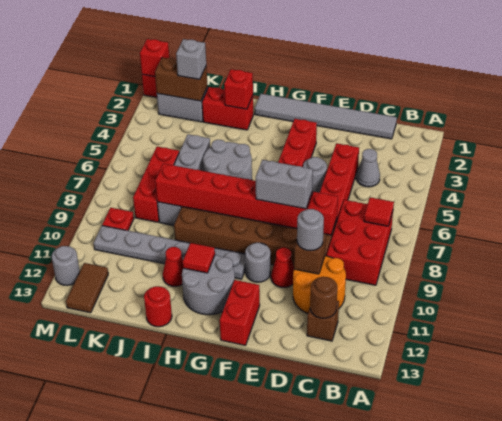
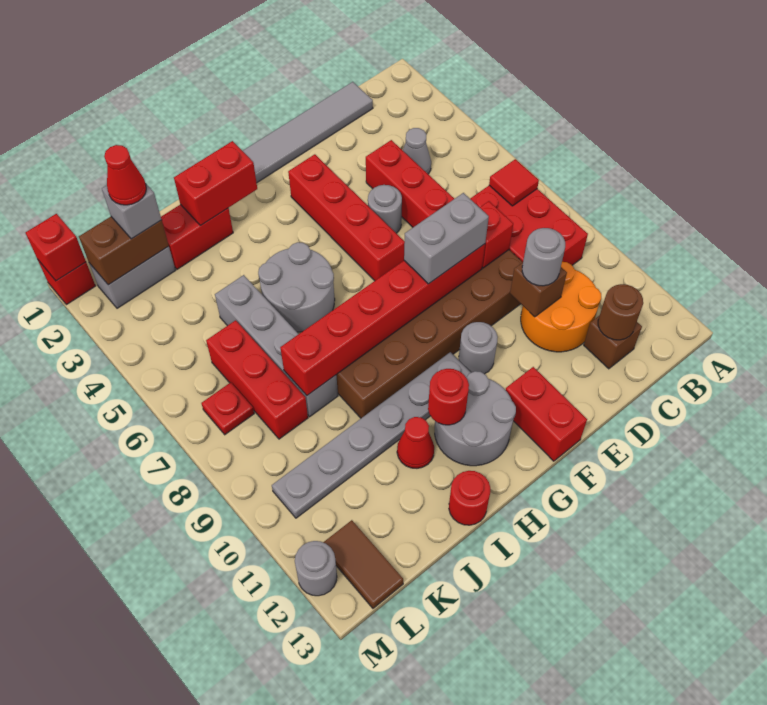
red cone E10 level 1 -> red cone K2 level 4
red tile H11 level 2 -> red round brick H11 level 2
red brick I2 level 2 -> red brick H2:I2 level 2
red plate L9 level 1 -> red plate L7 level 1

